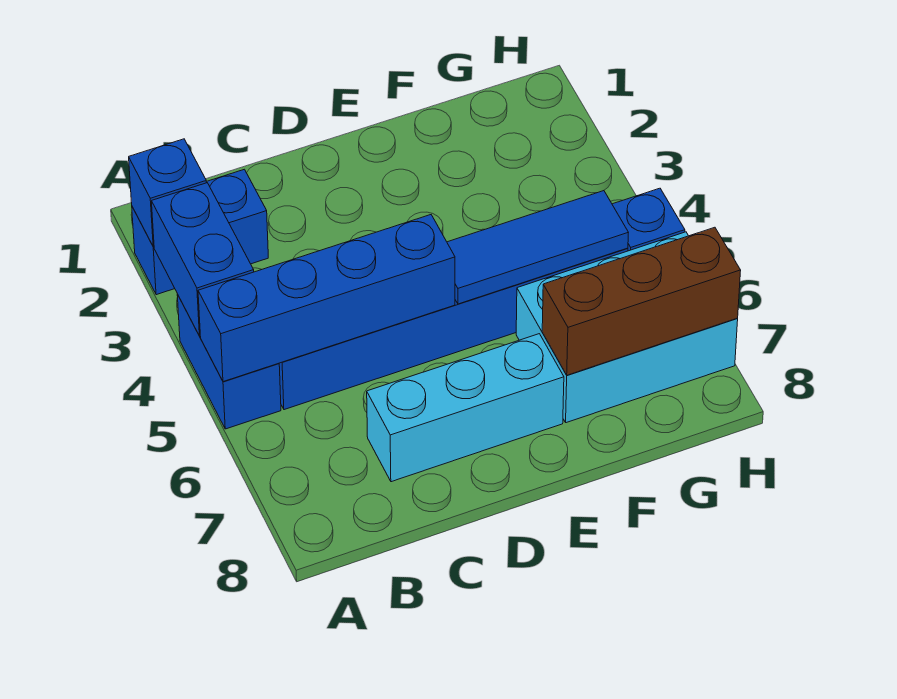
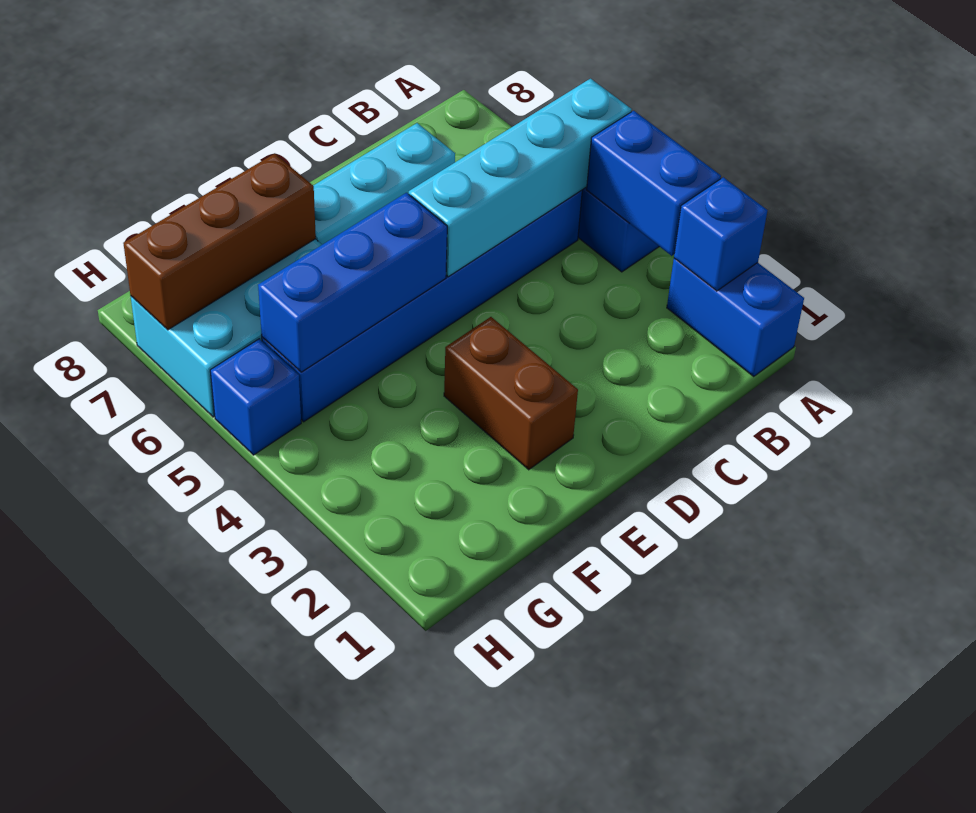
blue brick A2:B2 level 1 -> blue brick A1:A2 level 1
blue brick A5:D5 level 2 -> cyan brick A5:D5 level 2
none -> brown brick E2:E3 level 1
blue tile E5:G5 level 2 -> blue brick E5:G5 level 2

